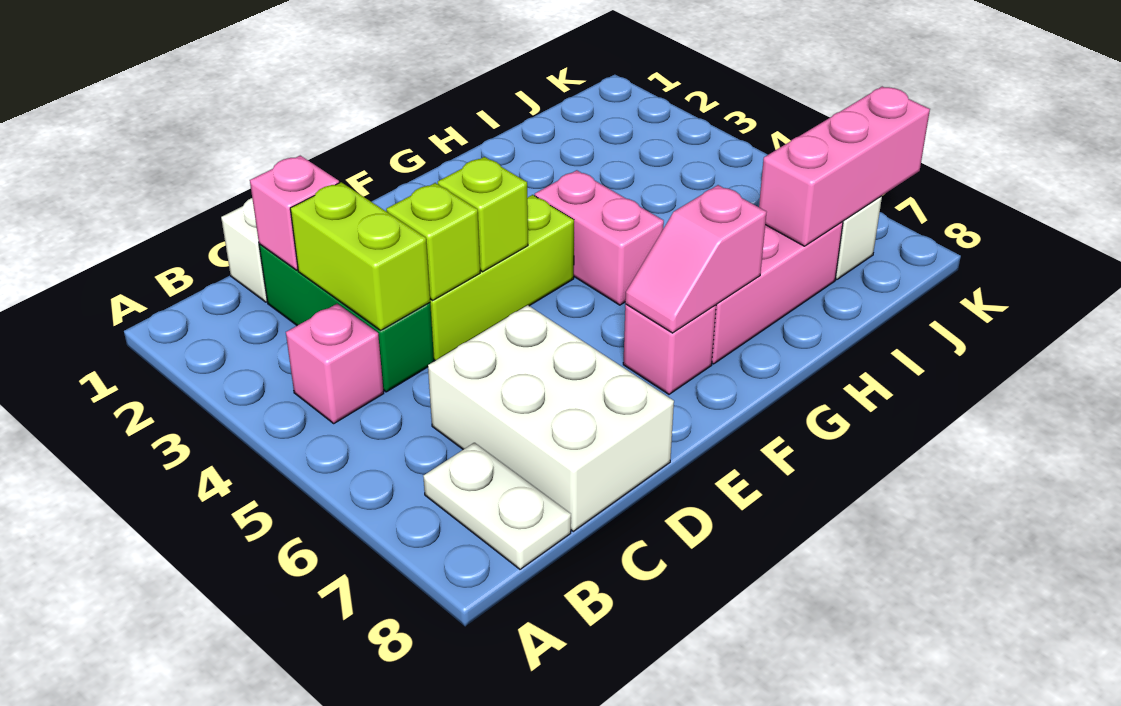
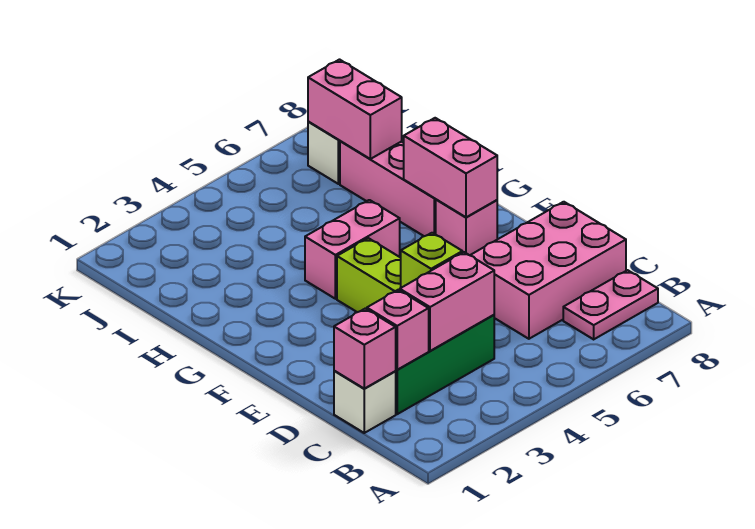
pink brick B4 level 1 -> pink brick C1 level 2
white plate B7:B8 level 1 -> pink plate B7:B8 level 1
lime brick C3:C4 level 2 -> pink brick C3:C4 level 2
white brick C6:D8 level 1 -> pink brick C6:D8 level 1
lime brick E4 level 2 -> none
pink slope F7:G7 level 2 top G -> pink brick F7:G7 level 2
pink brick I7:K7 level 2 -> pink brick I7:J7 level 2

